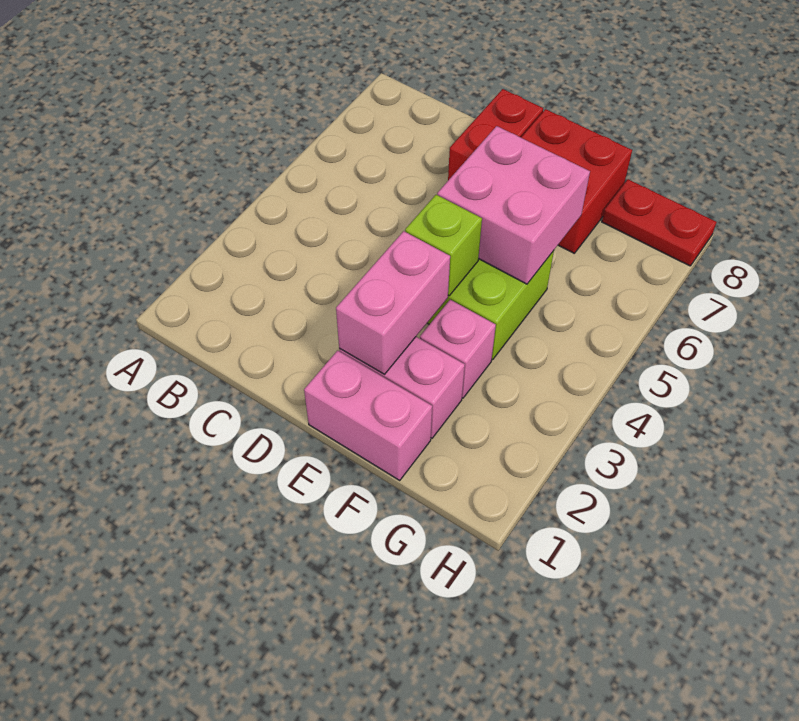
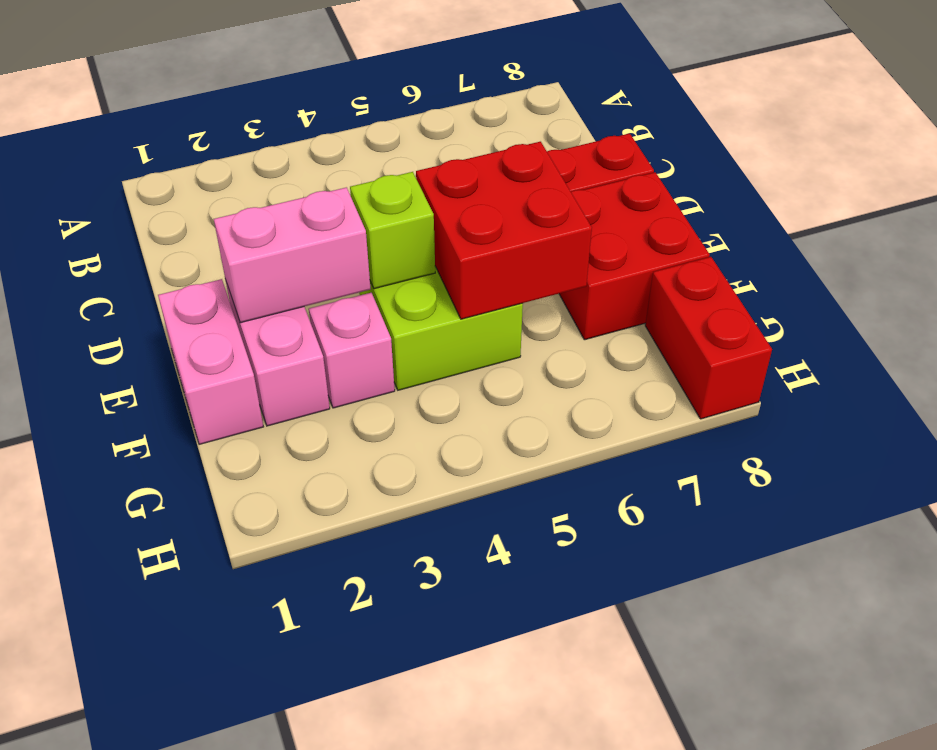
pink brick E5:F6 level 2 -> red brick E5:F6 level 2
red plate G8:H8 level 1 -> red brick G8:H8 level 1

